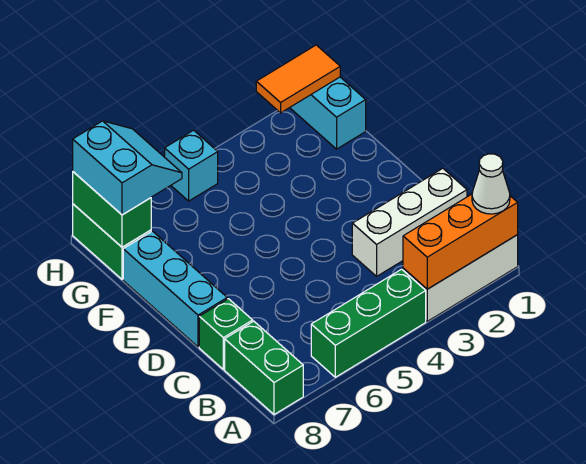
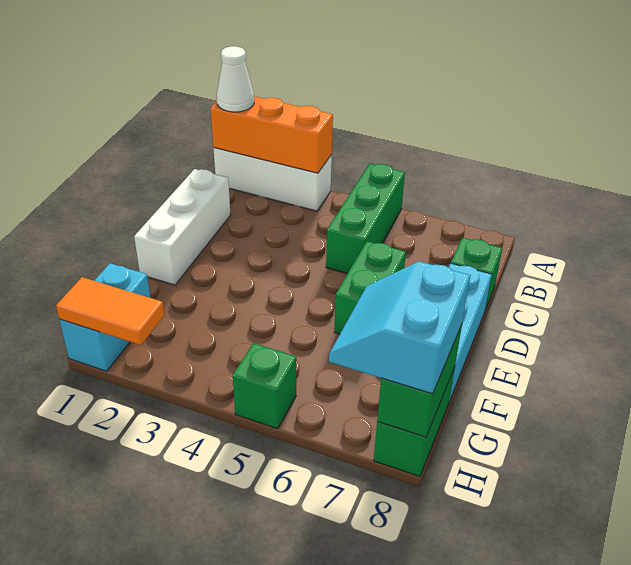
green brick A4:A6 level 1 -> green brick A5:C5 level 1
green brick A8:B8 level 1 -> green brick D6:E6 level 1
white brick C1:C3 level 1 -> white brick C1:E1 level 1
cyan brick H5 level 1 -> green brick H5 level 1

